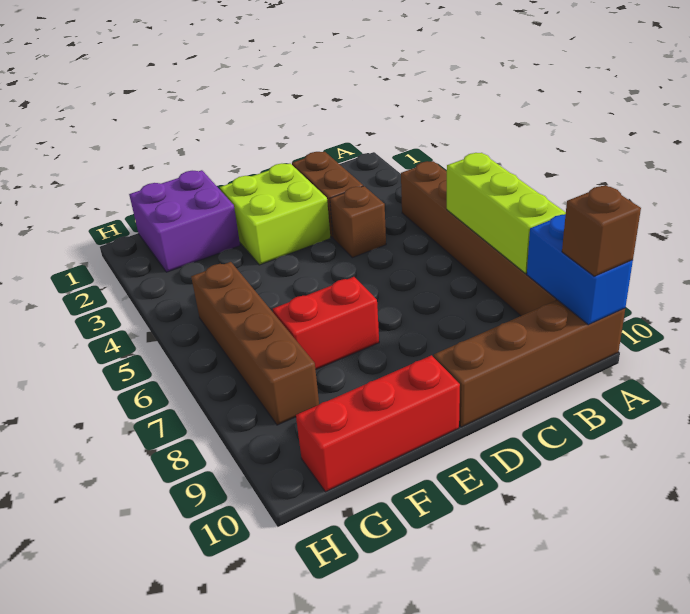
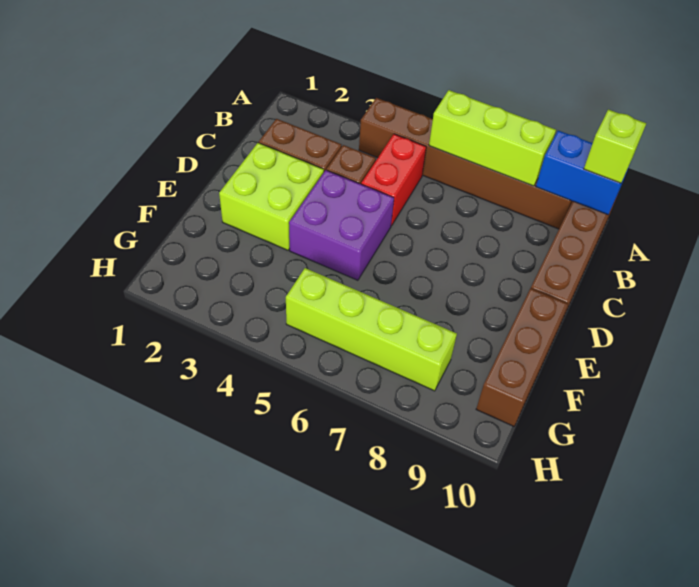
brown brick A10 level 3 -> lime brick A10 level 3
red brick E7:F7 level 1 -> red brick B5:C5 level 1
red brick E10:G10 level 1 -> brown brick E10:G10 level 1
purple brick F1:G2 level 1 -> purple brick D4:E5 level 1
brown brick G5:G8 level 1 -> lime brick G5:G8 level 1

